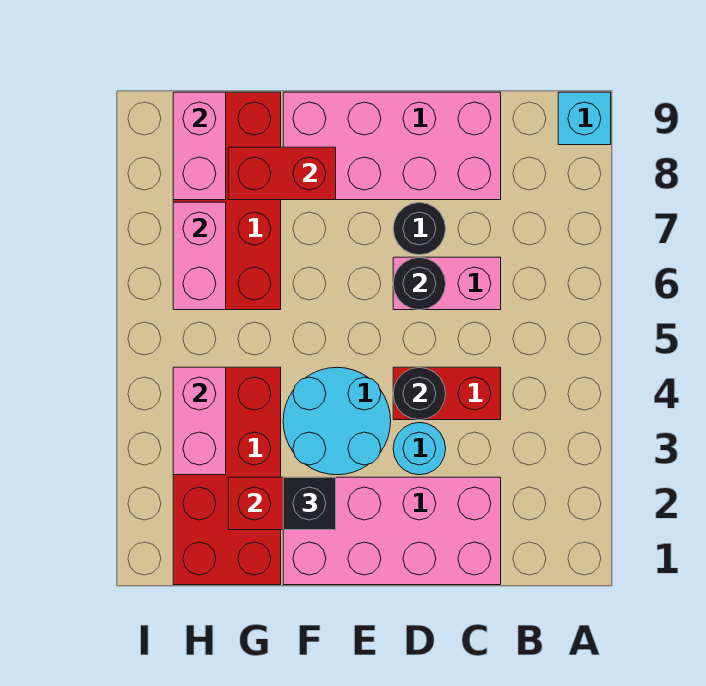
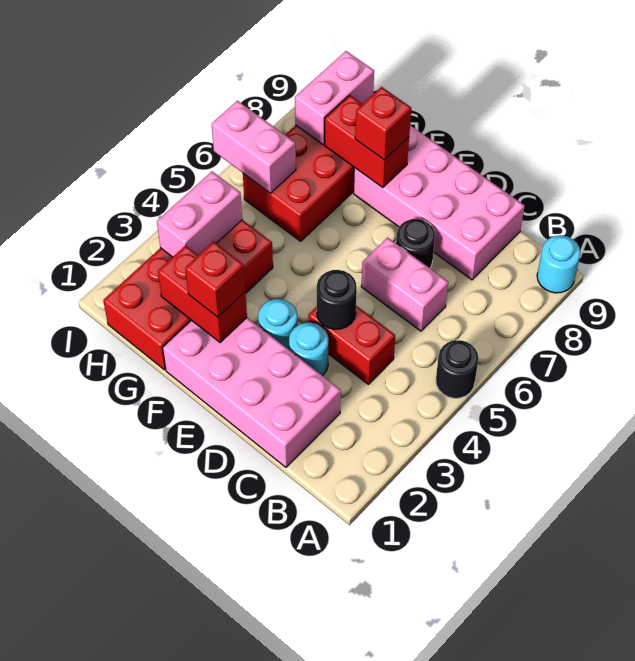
cyan brick A9 level 1 -> cyan round brick A9 level 1
black round brick D6 level 2 -> black round brick A5 level 1
cyan round brick E3:F4 level 1 -> cyan round brick E3 level 1
black brick F2 level 3 -> red brick F2 level 3
none -> red brick F8 level 3
pink brick H6:H7 level 2 -> pink brick H6:I6 level 2

